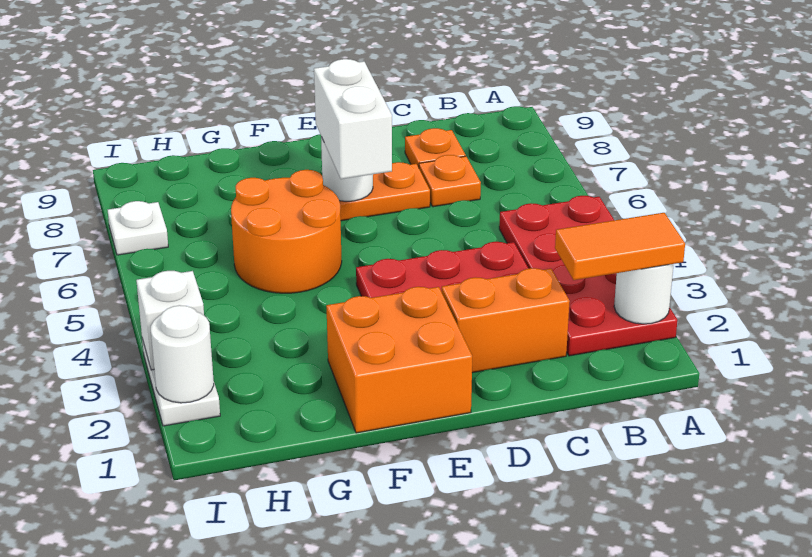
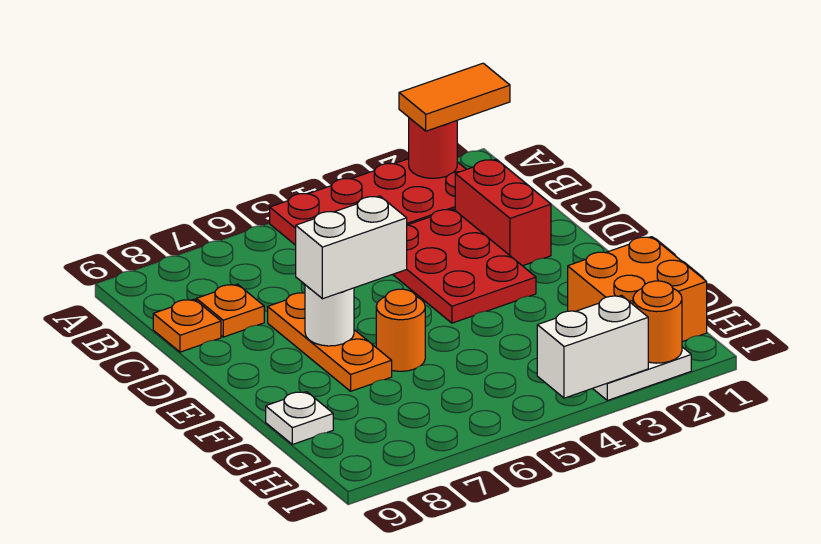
white round brick A2 level 2 -> red round brick A2 level 2
orange tile A2:B2 level 3 -> orange tile A1:A2 level 3
orange brick C2:D2 level 1 -> red brick C2:D2 level 1
orange plate C7 level 1 -> orange plate C9 level 1
orange brick E1:F2 level 1 -> orange brick G1:H2 level 1
orange round brick F5:G6 level 1 -> orange round brick F6 level 1
white round brick I2 level 2 -> orange round brick I2 level 2
white brick I3 level 2 -> white brick I3:I4 level 2
white plate I7 level 1 -> white plate G9 level 1

